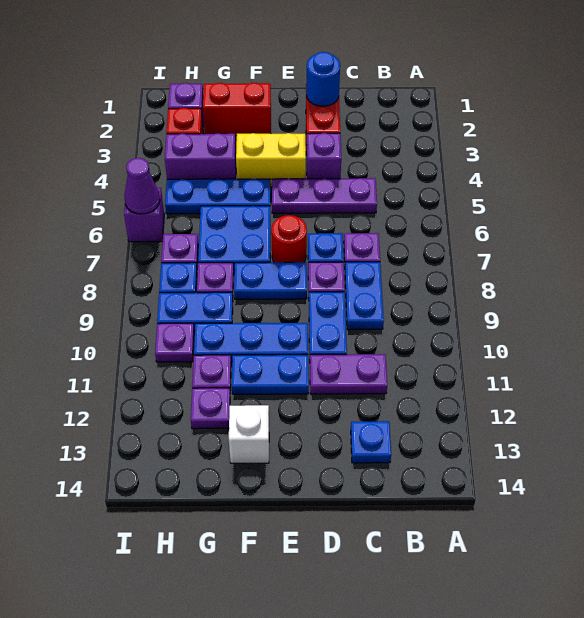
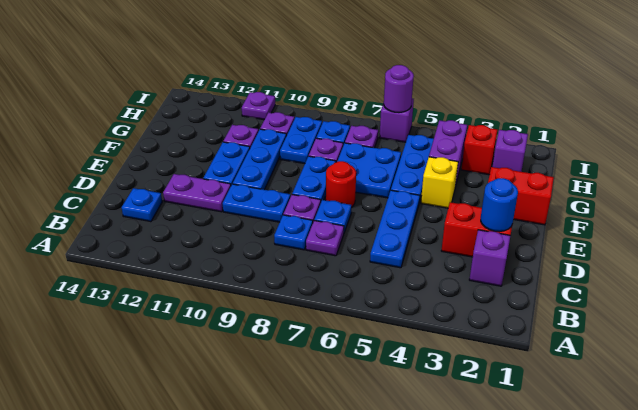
purple plate C5:E5 level 1 -> blue plate C5:E5 level 1
blue plate C8:C9 level 1 -> blue plate C8 level 1
purple plate C11:D11 level 1 -> purple plate D11:D12 level 1
purple brick D4 level 1 -> purple brick C2 level 1
yellow brick E4:F4 level 1 -> yellow brick F4 level 1
red brick F2:G2 level 1 -> red brick F1:F2 level 1
white brick F13 level 1 -> none
purple plate G12 level 1 -> purple plate I11 level 1
purple cone I6 level 2 -> purple round brick I6 level 2

